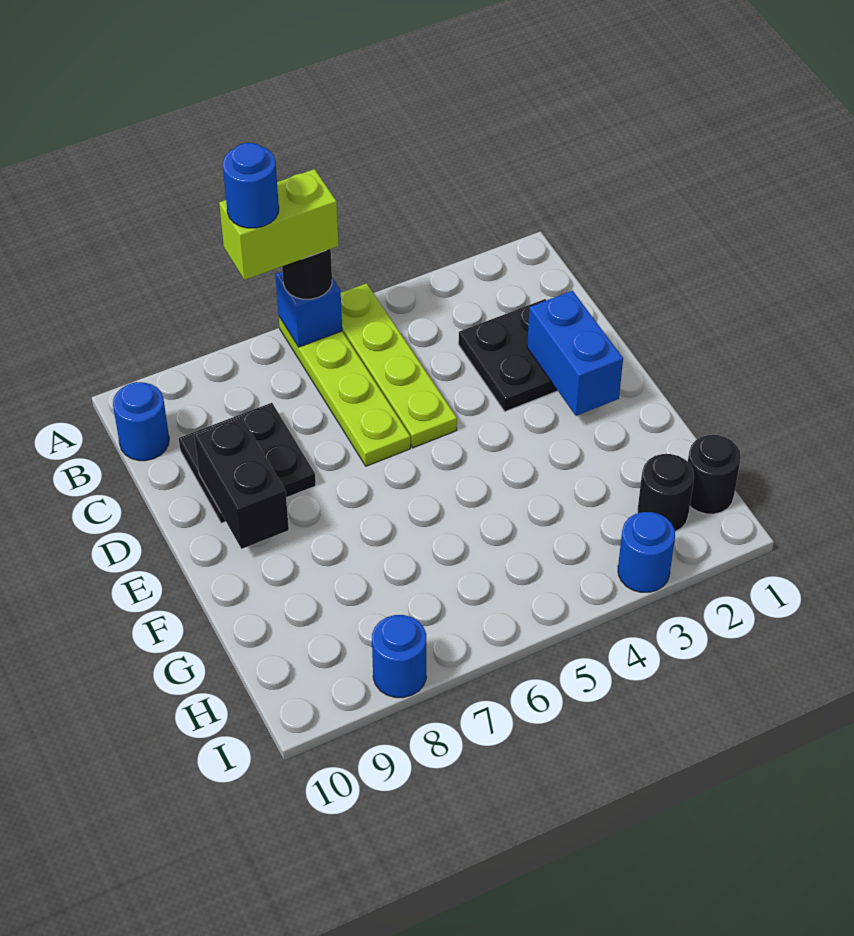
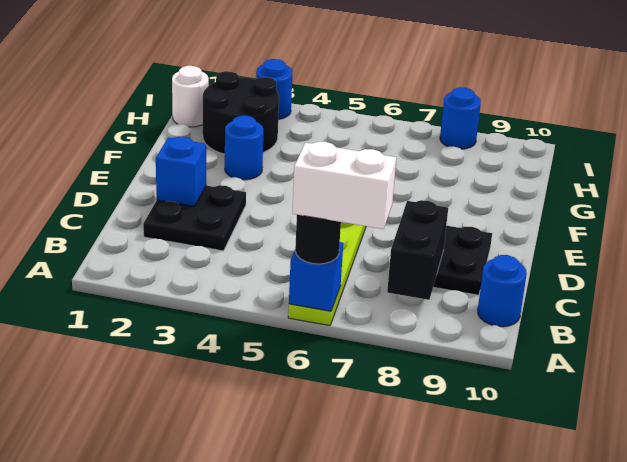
lime plate A5:D5 level 1 -> none
lime brick A6:A7 level 4 -> white brick A6:A7 level 4
blue round brick A7 level 5 -> blue round brick F3 level 1
blue brick D2:E2 level 2 -> blue brick D2 level 2
black brick D9:E9 level 2 -> black brick B8:C8 level 2
black round brick H1 level 1 -> white round brick H1 level 1
black round brick H2 level 1 -> black round brick G2:H3 level 1

